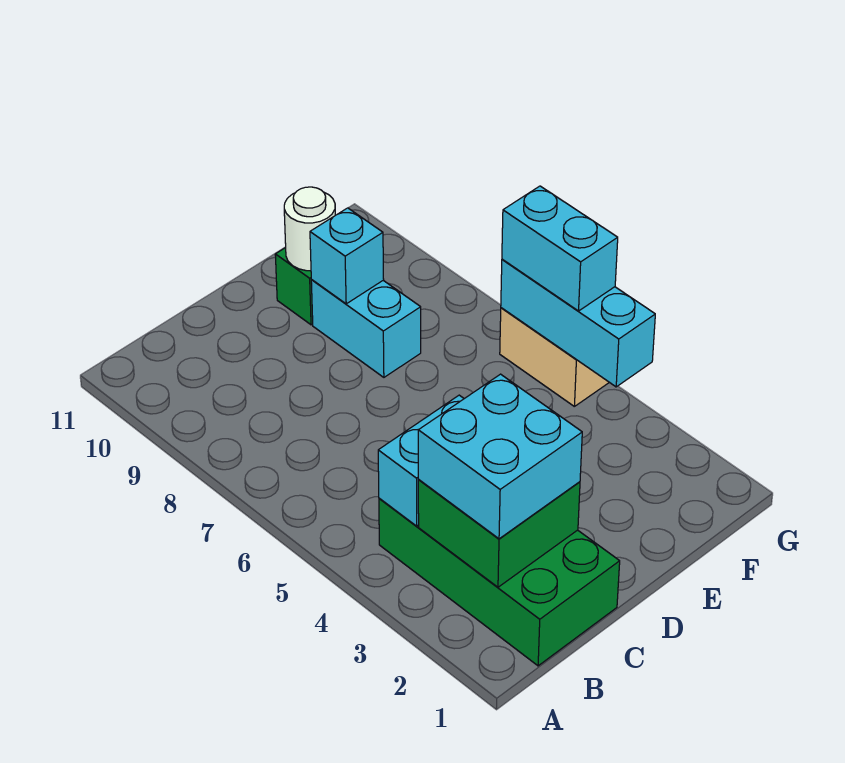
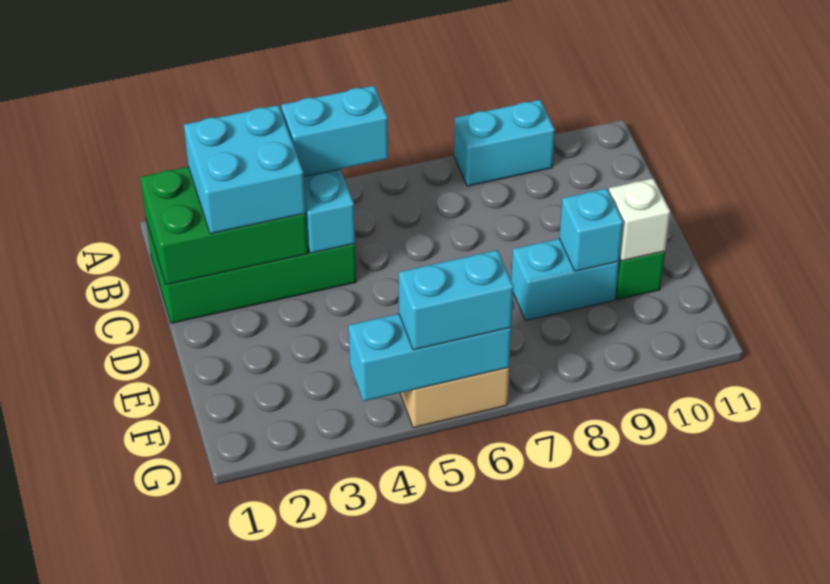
none -> cyan brick A8:A9 level 1
green brick B2:C3 level 2 -> green brick B1:C3 level 2
none -> cyan brick B4:B5 level 3
white round brick E10 level 2 -> white brick E10 level 2

